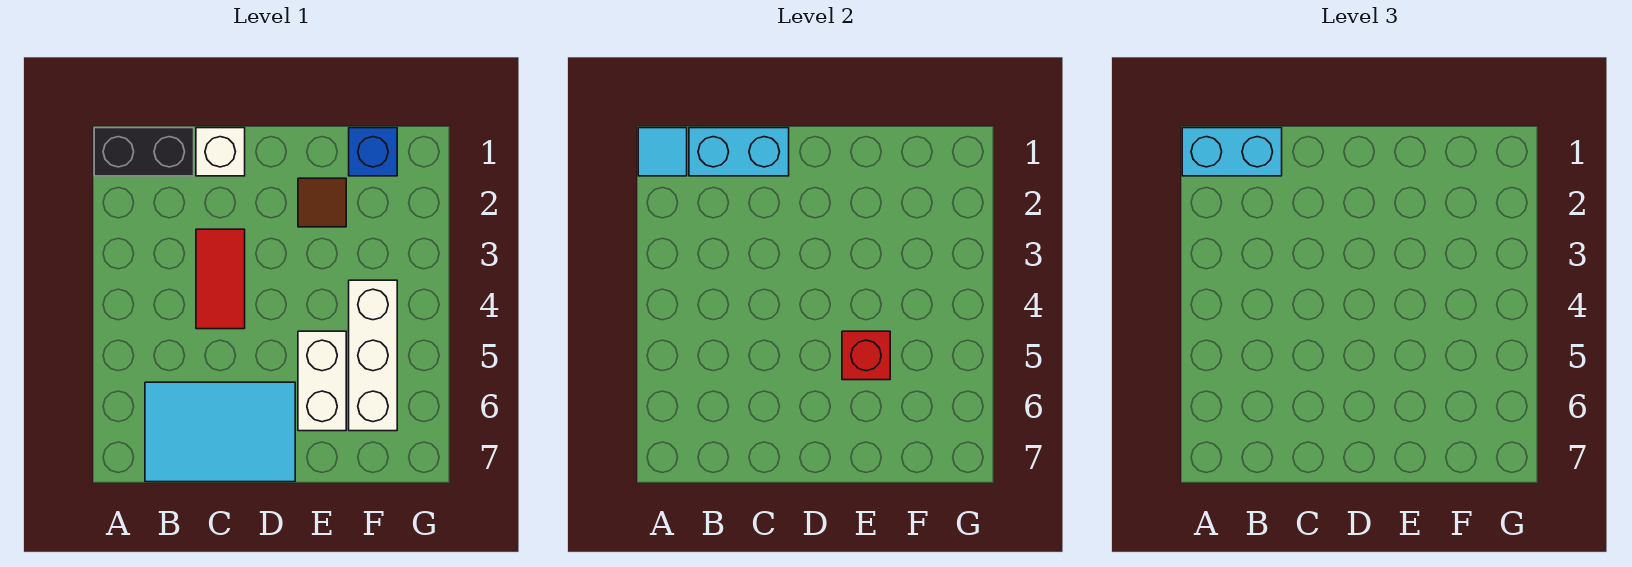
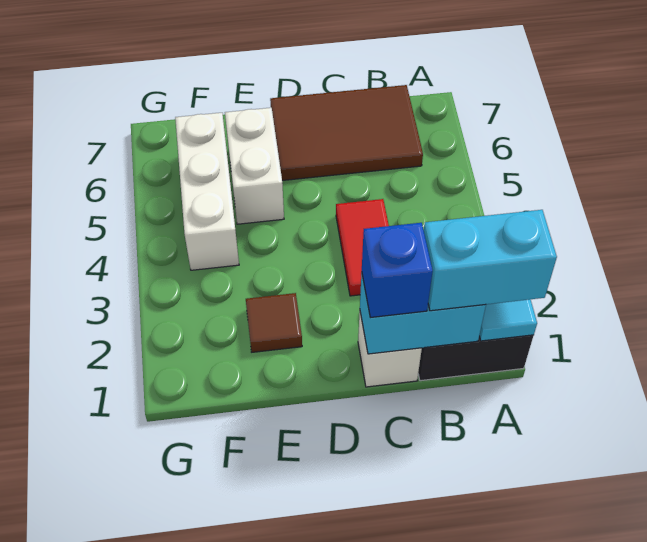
cyan tile B6:D7 level 1 -> brown tile B6:D7 level 1
red brick E5 level 2 -> none
blue brick F1 level 1 -> blue brick C1 level 3

